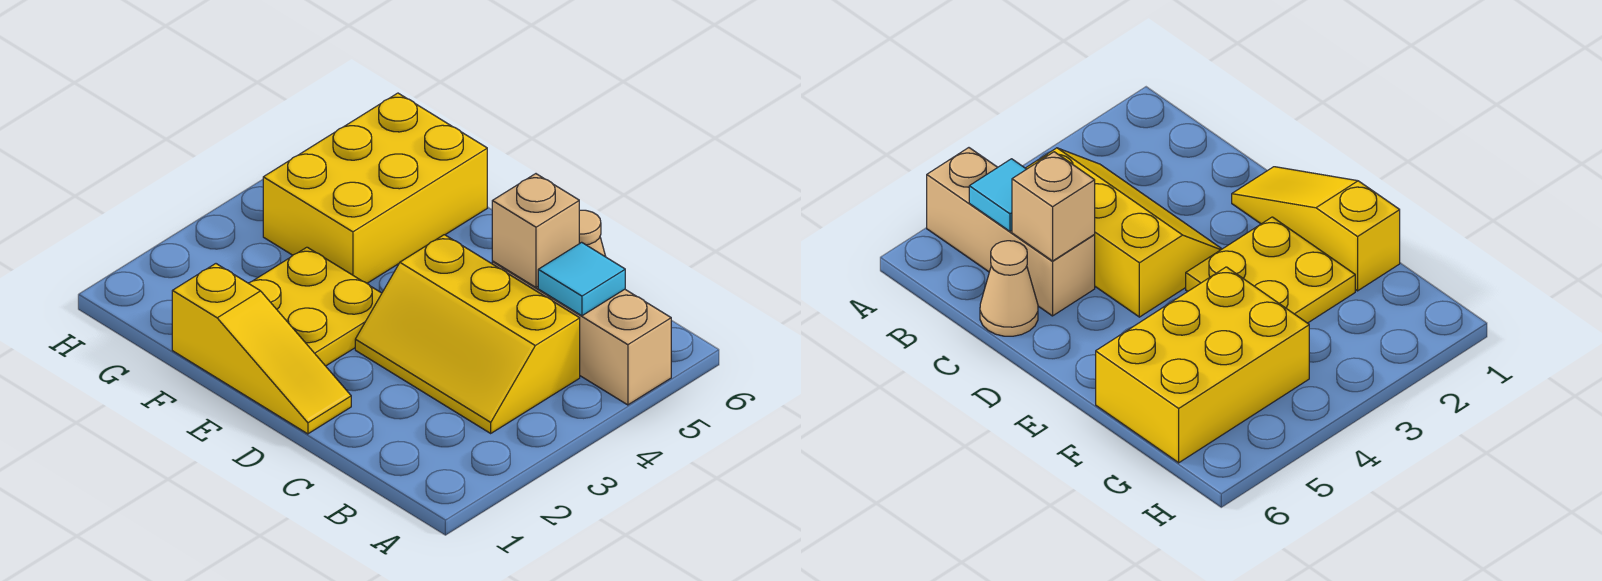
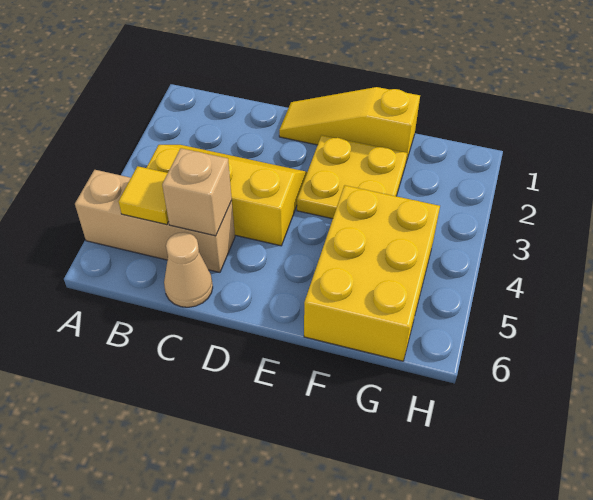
cyan tile B5 level 2 -> yellow tile B5 level 2

